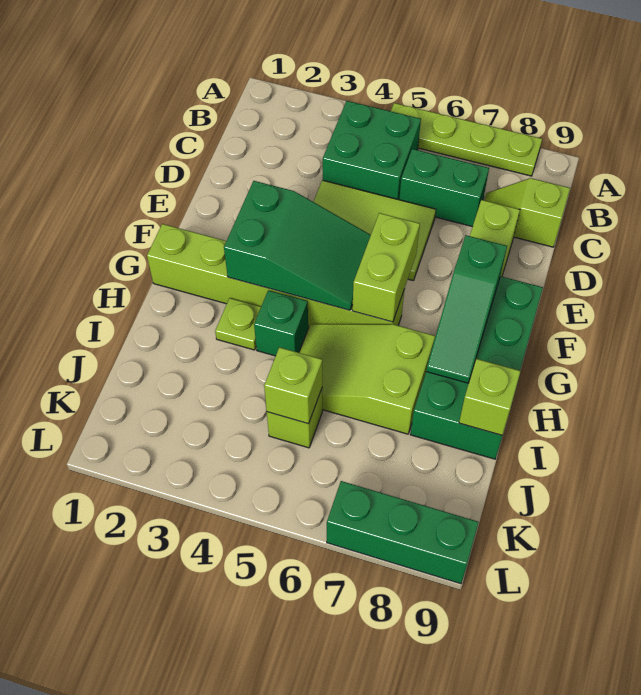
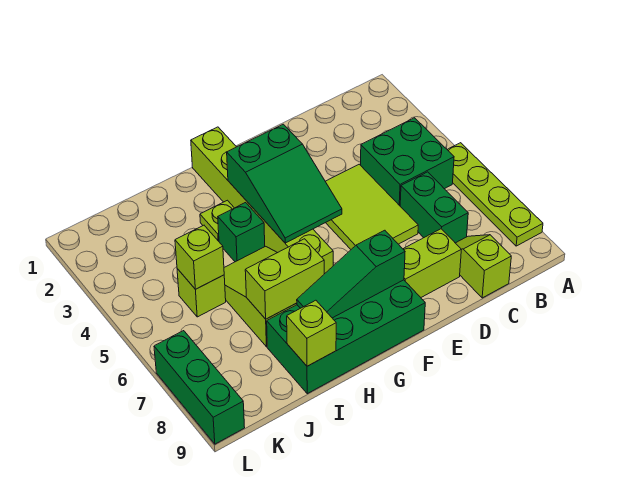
lime brick F6:G6 level 2 -> lime brick H7:I7 level 2

